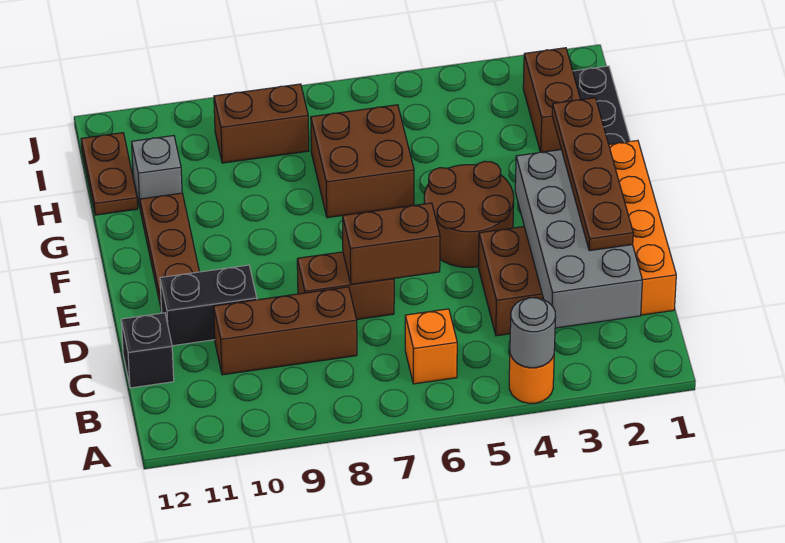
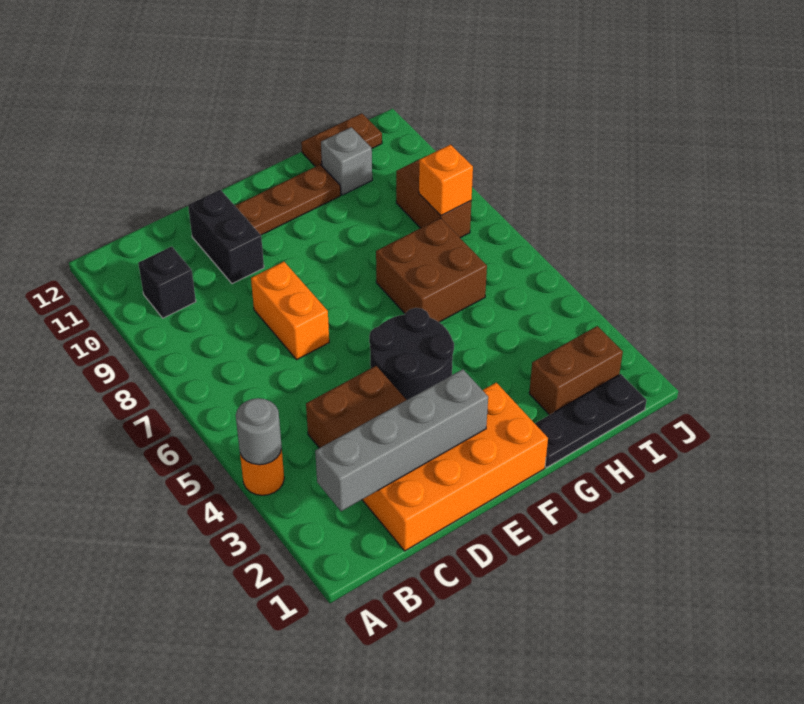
grey brick B2:E3 level 2 -> grey brick B2:E2 level 2
orange brick B6 level 1 -> orange brick I8 level 2
brown plate C2:F2 level 3 -> none
brown brick C8:C10 level 1 -> none
black brick C12 level 1 -> black brick B10 level 1
brown brick D6:D7 level 2 -> none
brown brick D7:D8 level 1 -> orange brick D7:D8 level 1
brown round brick E4:F5 level 1 -> black round brick E4:F5 level 1

